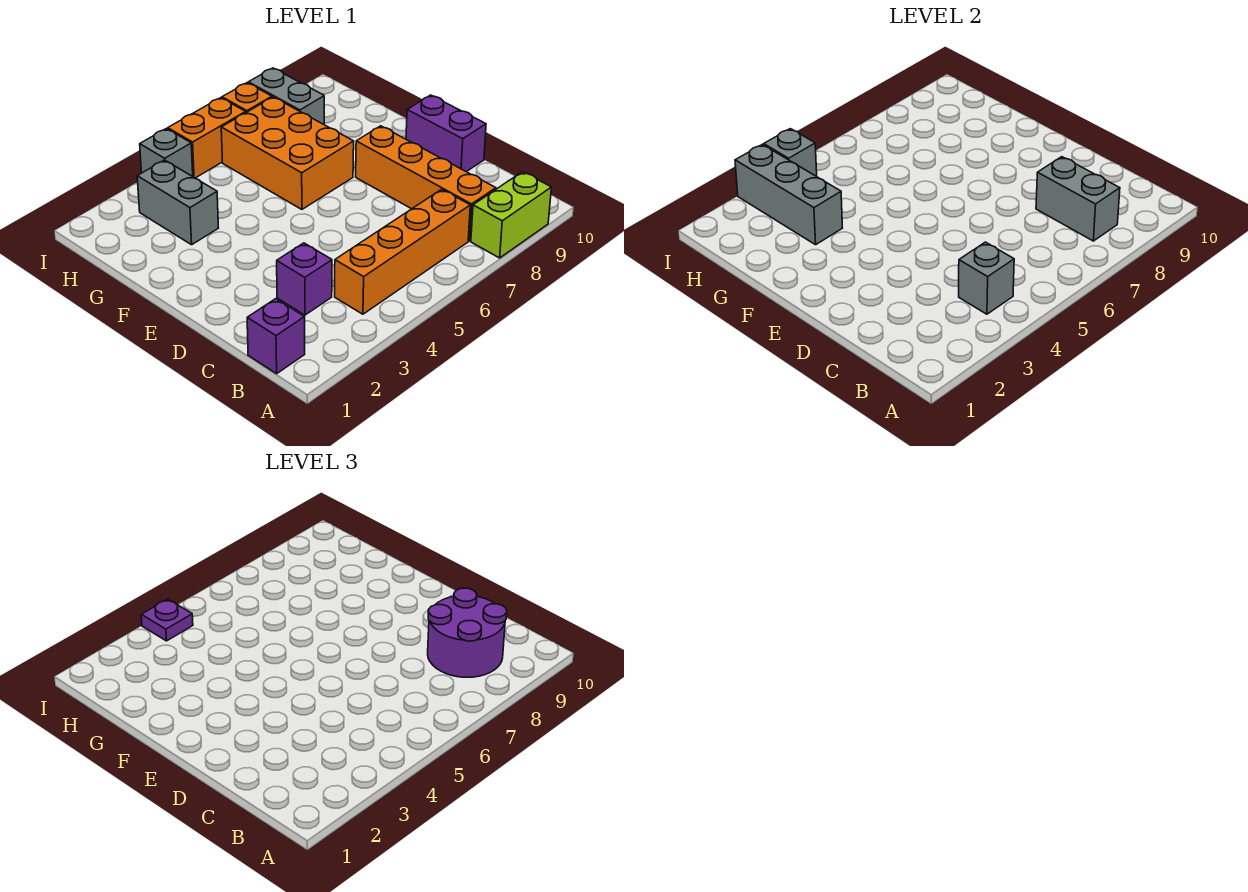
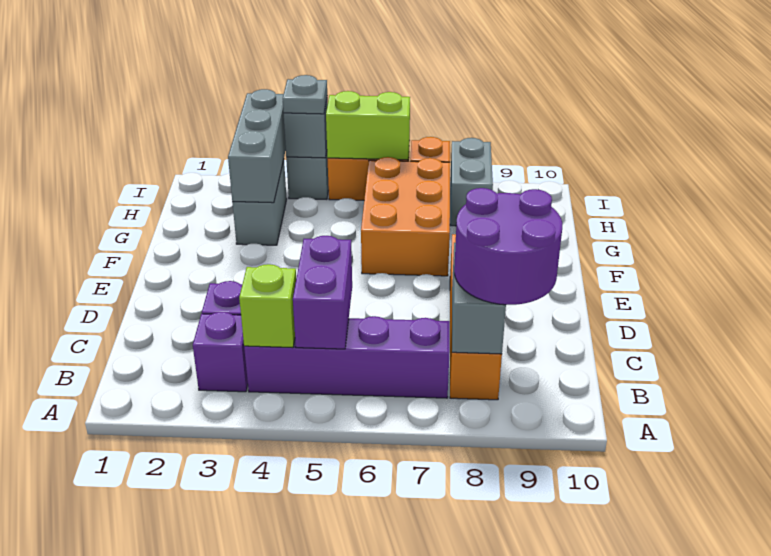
lime brick A8:A9 level 1 -> lime brick I5:I6 level 2
purple brick B1 level 1 -> purple brick B3 level 1
orange brick B4:B7 level 1 -> purple brick B4:B7 level 1
grey brick B4 level 2 -> lime brick B4 level 2
purple brick D10:E10 level 1 -> purple brick B5:C5 level 2
purple plate I4 level 3 -> grey plate I4 level 3

